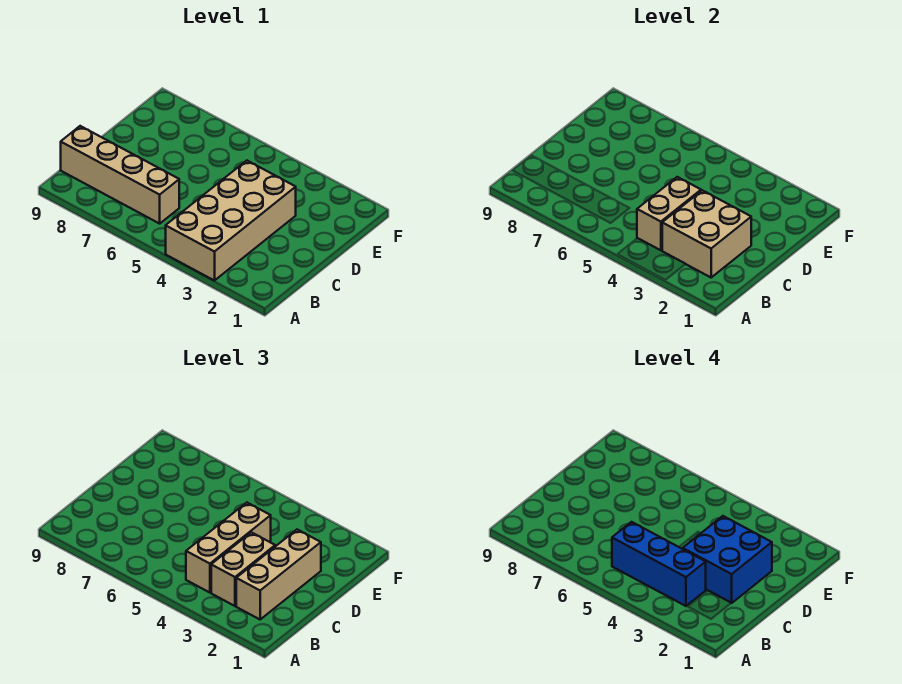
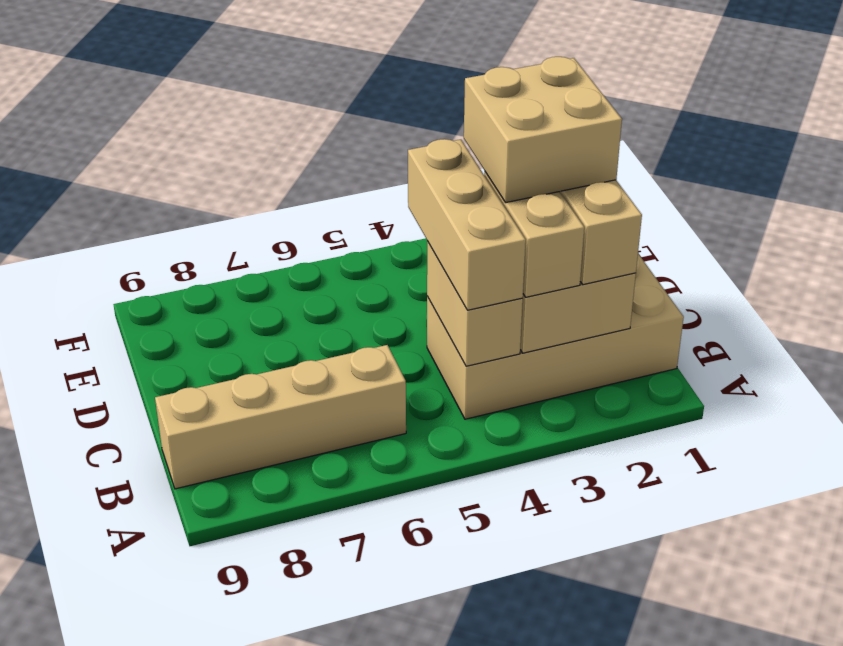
tan brick A3:D4 level 1 -> tan brick B1:C4 level 1
blue brick B3:B5 level 4 -> none
blue brick C2:D3 level 4 -> tan brick C2:D3 level 4

